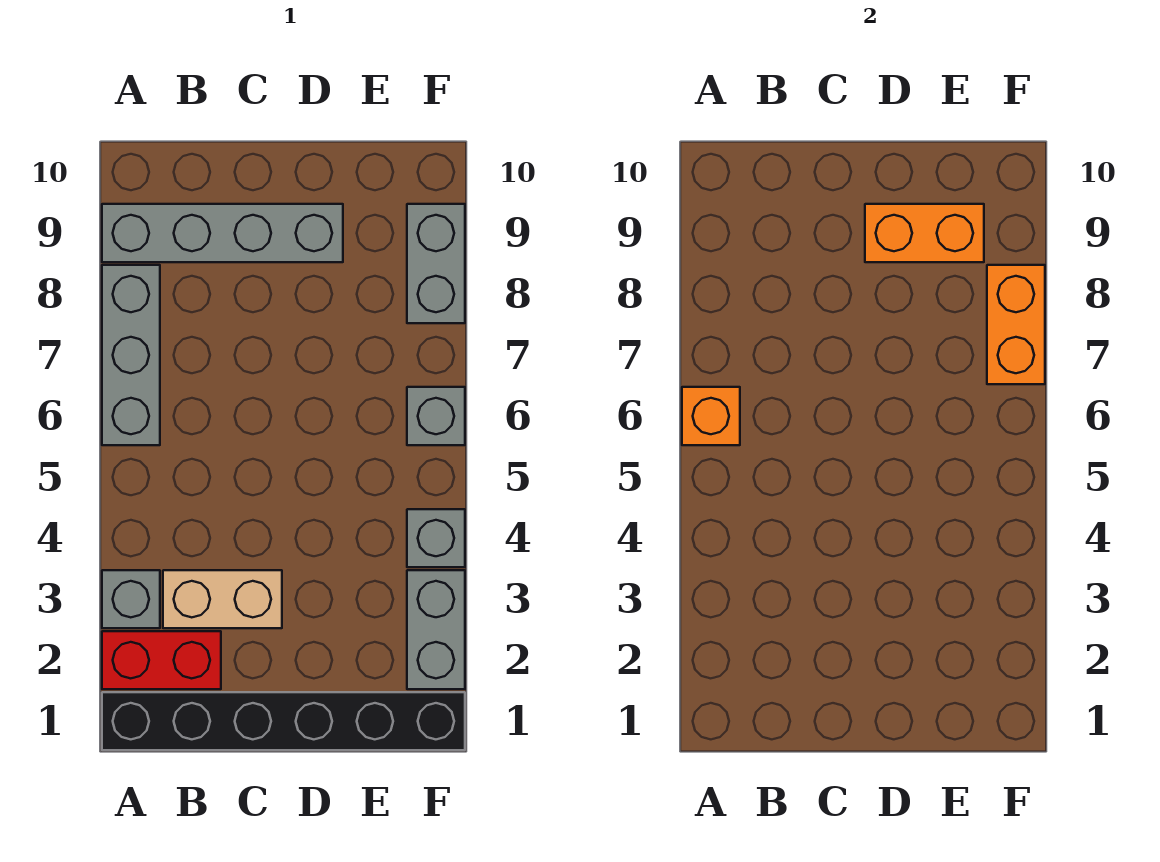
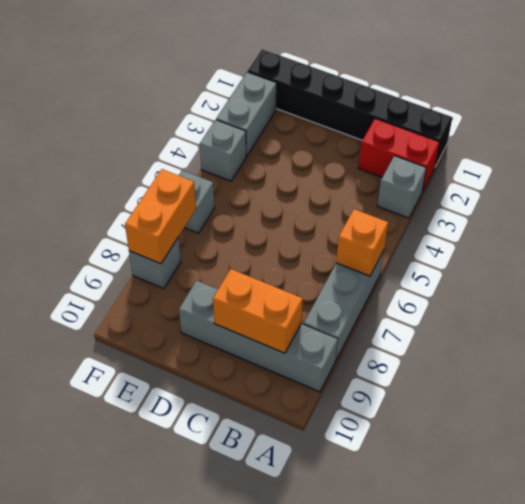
tan brick B3:C3 level 1 -> none
orange brick D9:E9 level 2 -> orange brick B9:C9 level 2
grey brick F8:F9 level 1 -> grey brick F8 level 1

